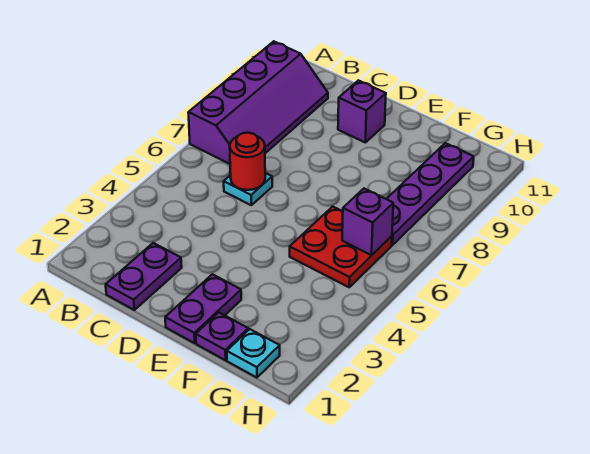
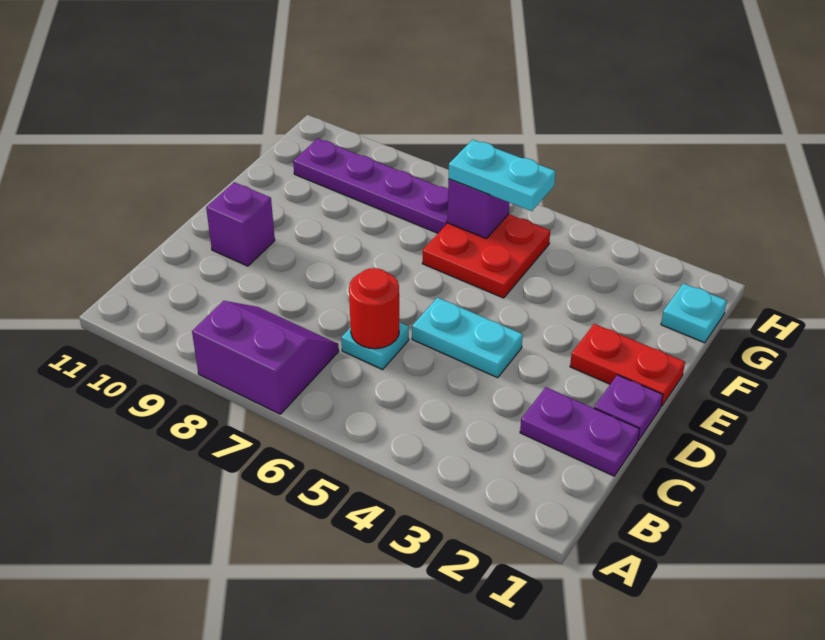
purple slope A7:B10 level 1 top A -> purple slope A7:B8 level 1 top A
none -> cyan plate D4:D5 level 1
purple plate E1:E2 level 1 -> red plate E1:E2 level 1
purple plate F1 level 1 -> purple plate D1 level 1
none -> cyan plate G5:G6 level 3

